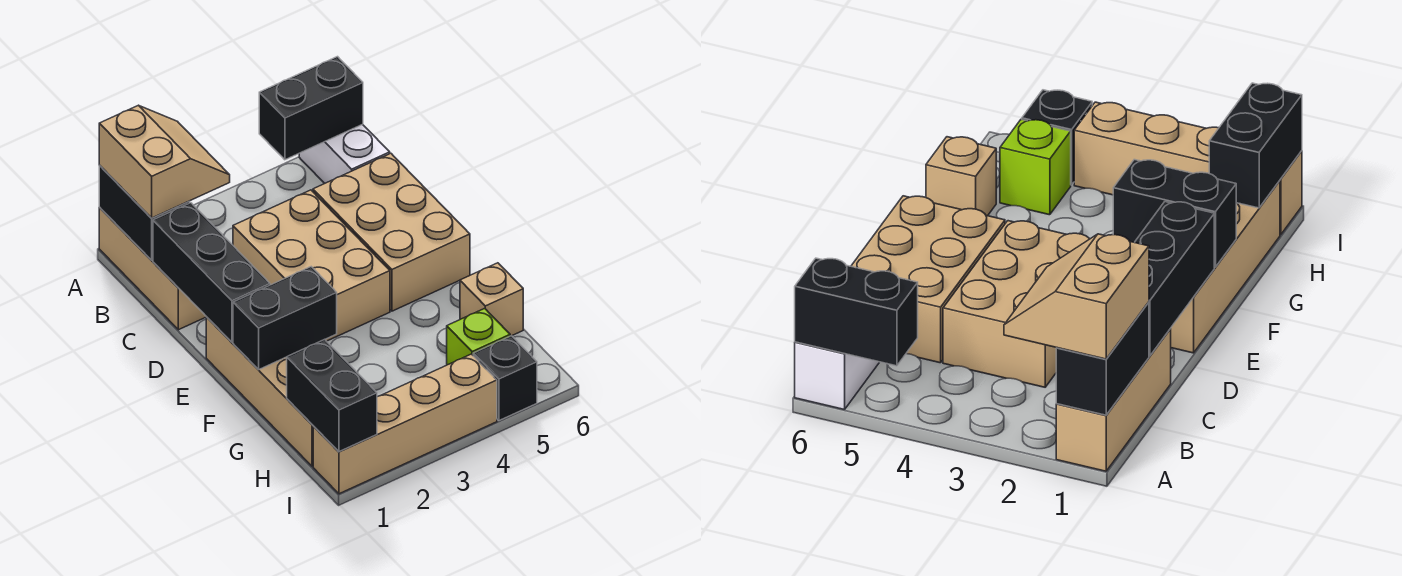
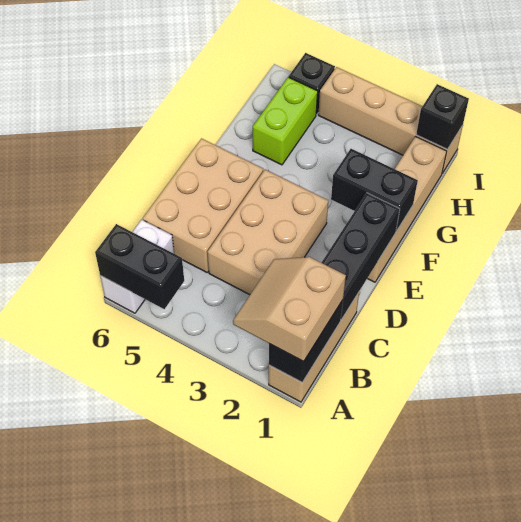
tan brick G6 level 1 -> none
black brick H1:I1 level 2 -> black brick I1 level 2
lime brick H5 level 1 -> lime brick G5:H5 level 1

